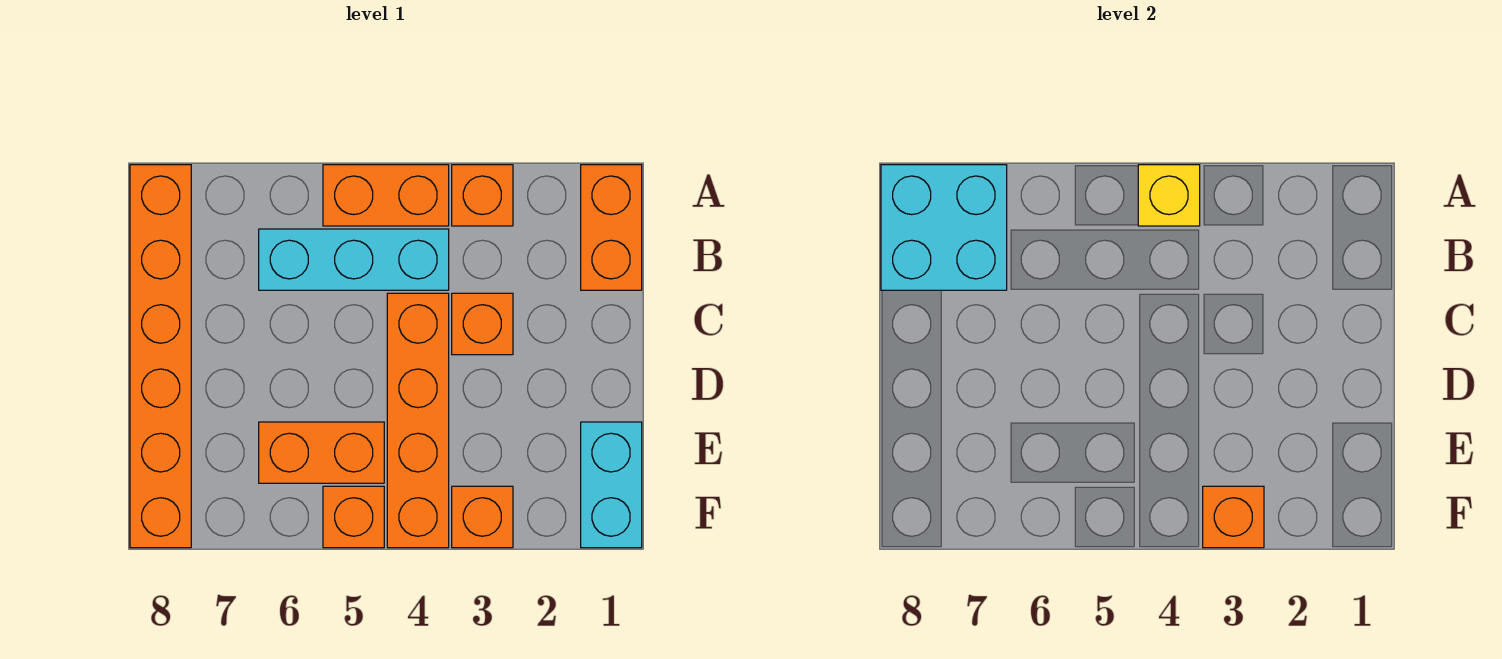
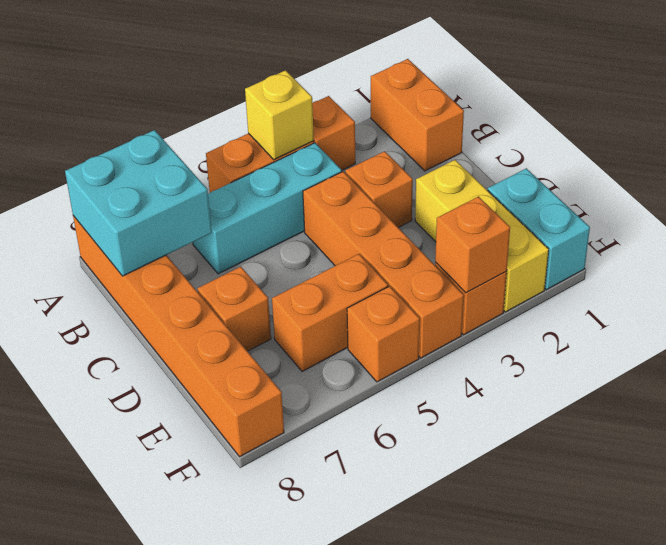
none -> yellow brick D2:F2 level 1
none -> orange brick D7 level 1

